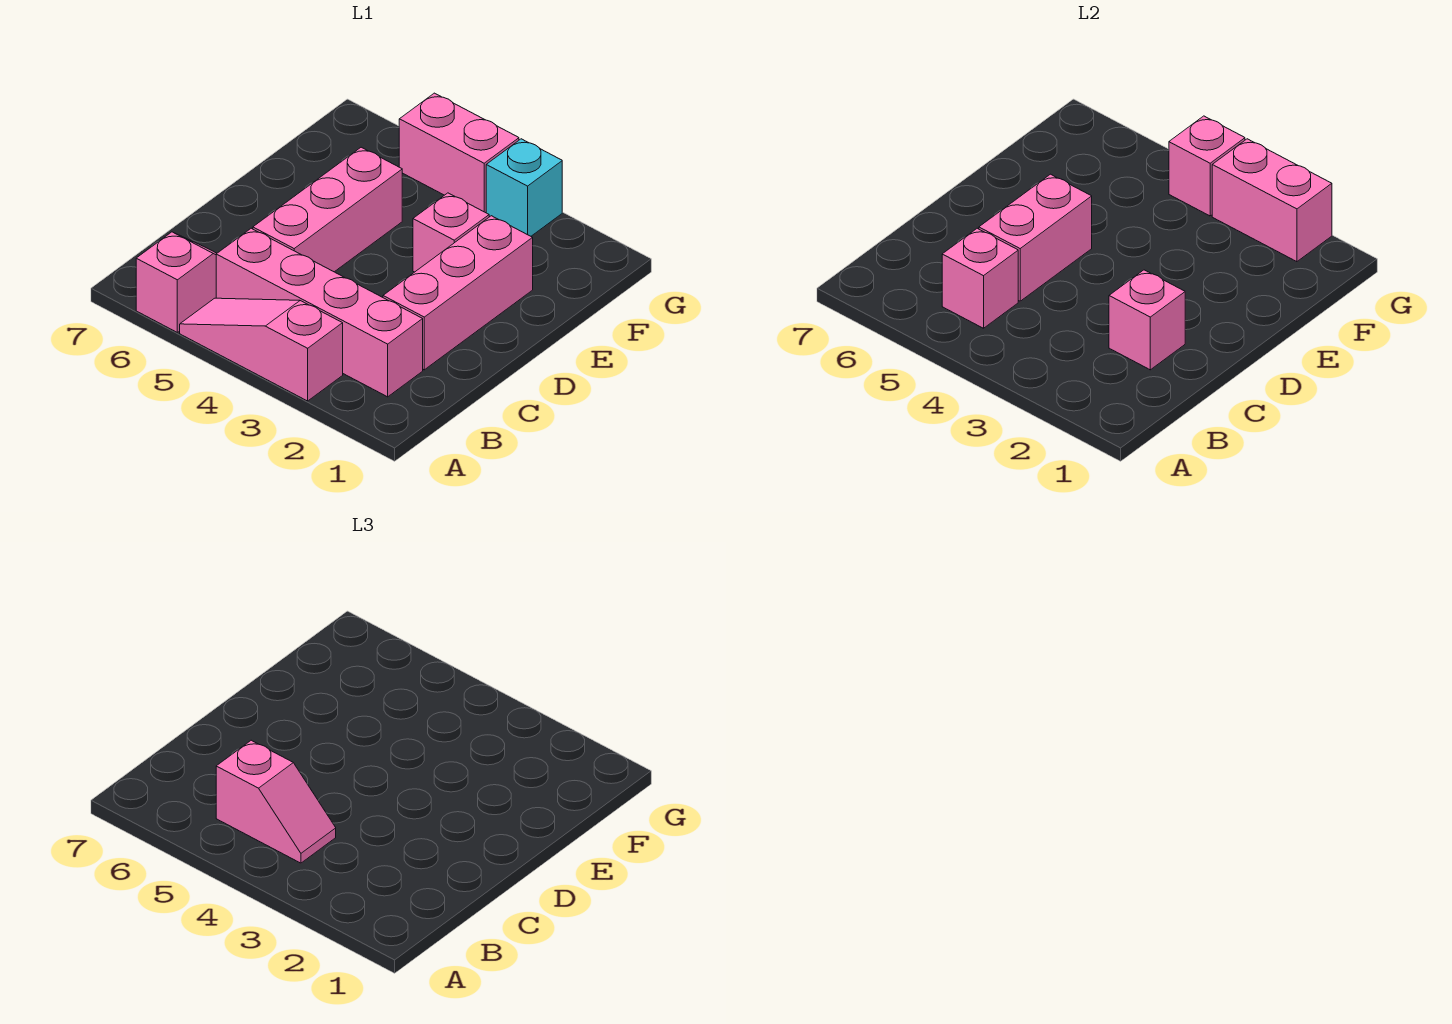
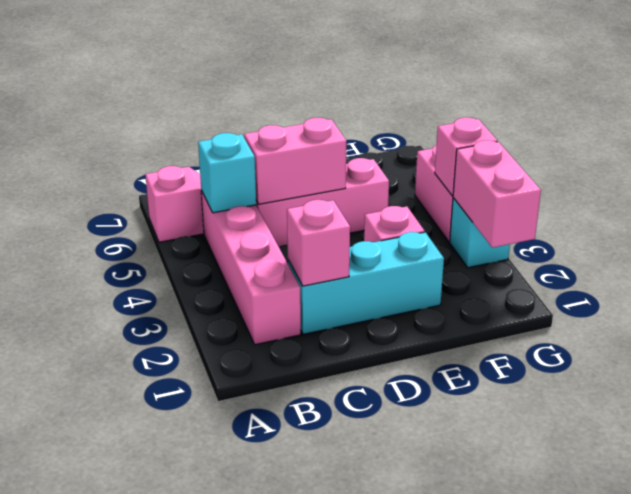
pink slope A3:A5 level 1 top 3 -> none
pink slope B4:B5 level 3 top 5 -> none
pink brick B5 level 2 -> cyan brick B5 level 2
pink brick C2:E2 level 1 -> cyan brick C2:E2 level 1

